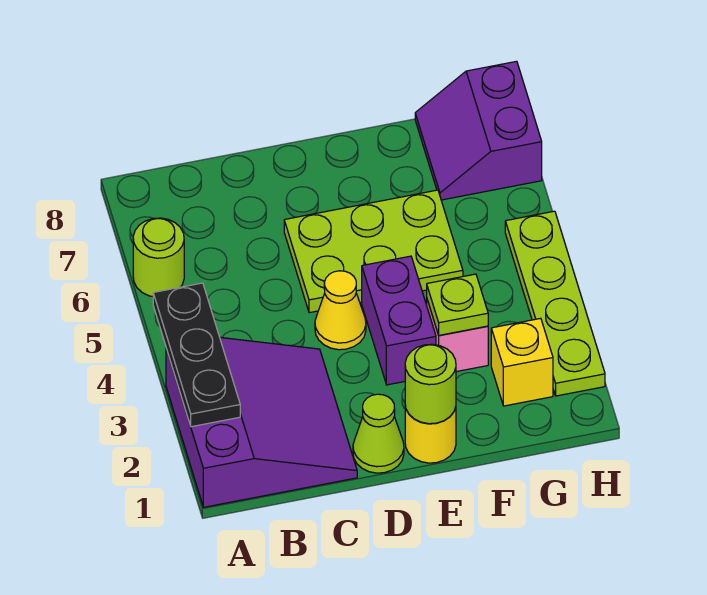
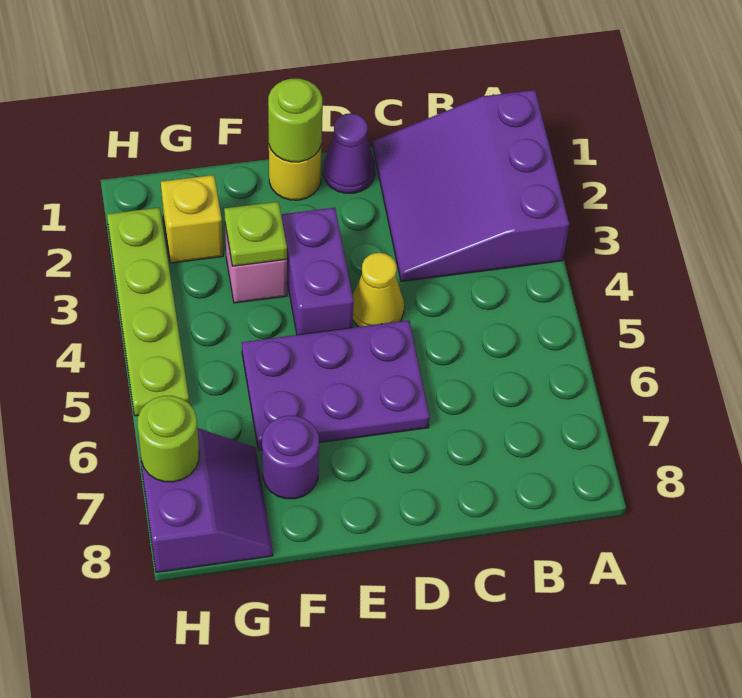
black plate A2:A4 level 2 -> none
lime round brick A6 level 1 -> lime round brick H7 level 2
lime cone D1 level 1 -> purple cone D1 level 1
lime plate D5:F6 level 1 -> purple plate D5:F6 level 1
none -> purple round brick F7 level 1

